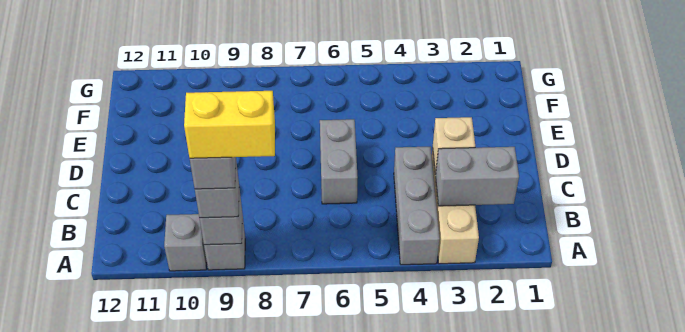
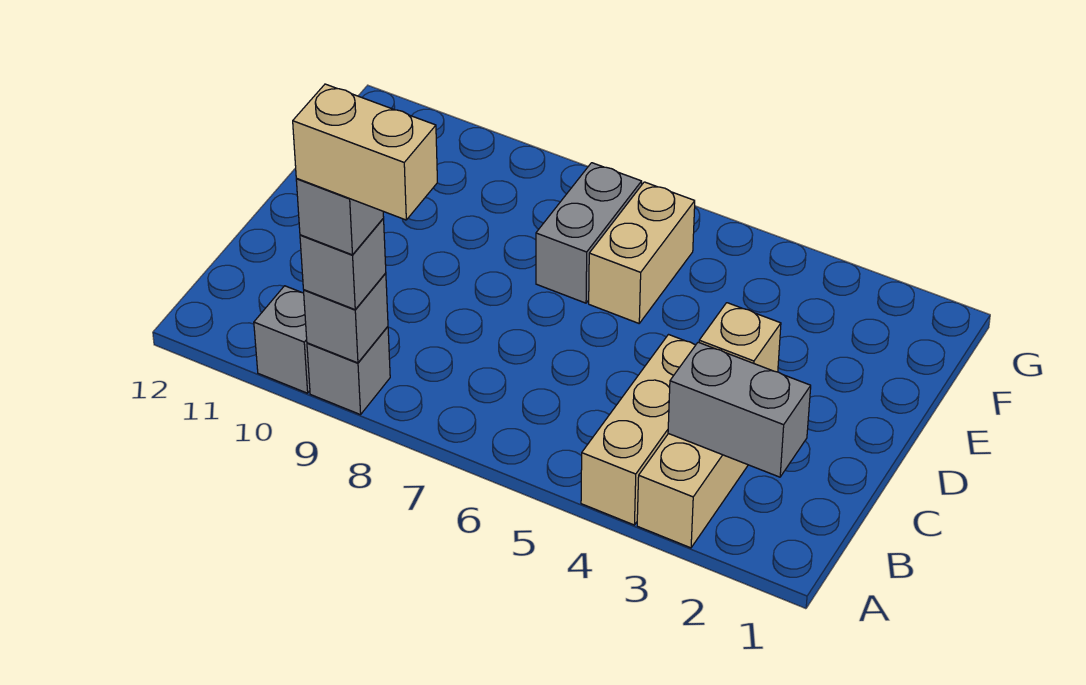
grey brick A4:C4 level 1 -> tan brick A4:C4 level 1
yellow brick A8:A9 level 5 -> tan brick A8:A9 level 5
grey brick C6:D6 level 1 -> grey brick E7:F7 level 1
none -> tan brick E6:F6 level 1

